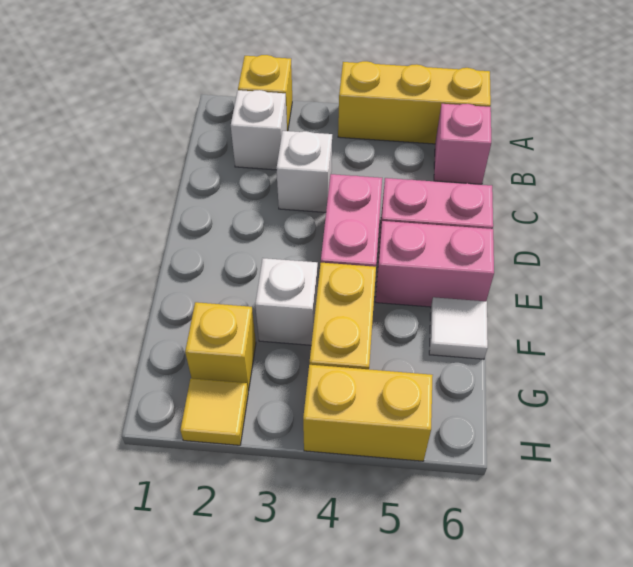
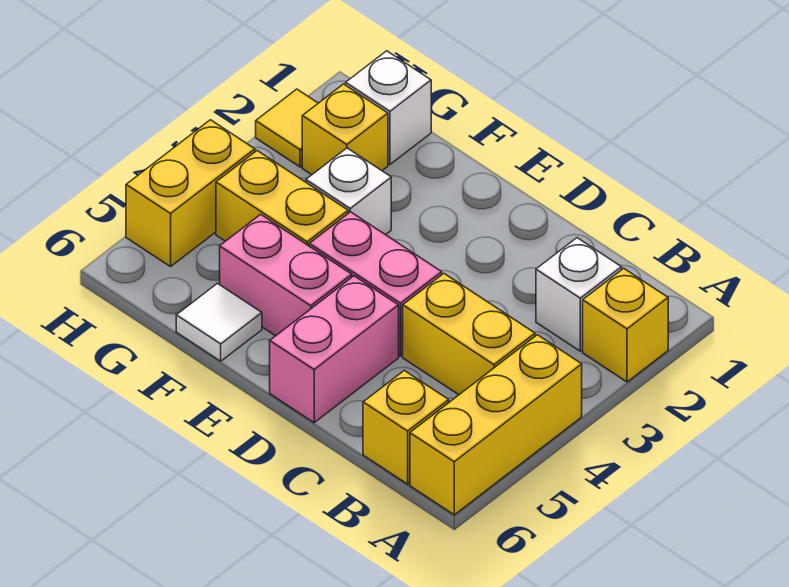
none -> yellow brick B4:C4 level 1
pink brick B6 level 1 -> yellow brick B6 level 1
white brick C3 level 1 -> white brick G1 level 1
pink brick E5:E6 level 1 -> pink brick E5:F5 level 1

